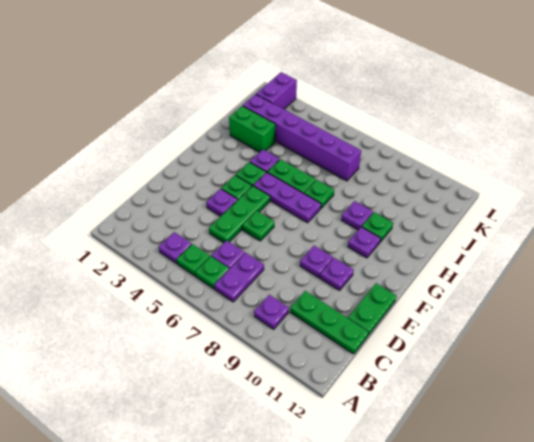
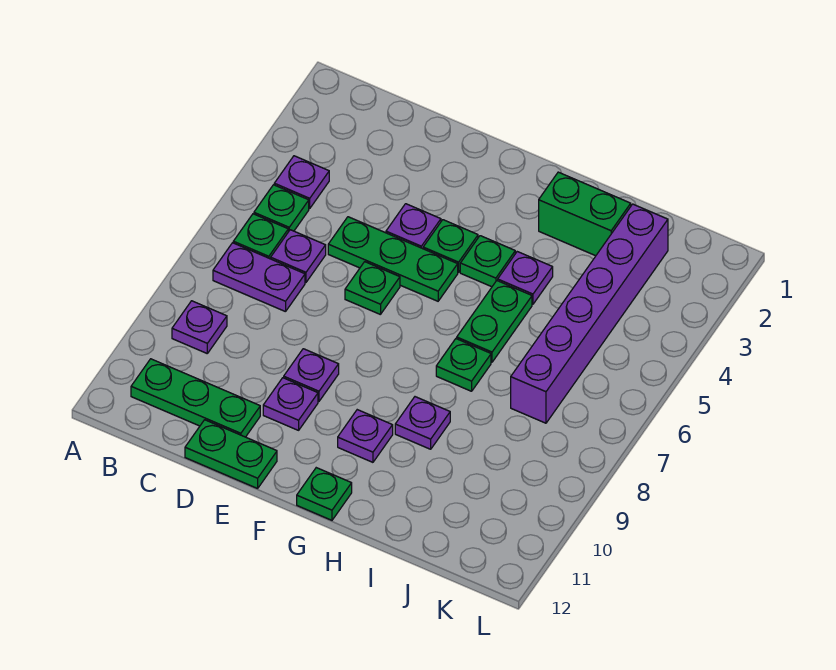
green plate C10:C12 level 1 -> green plate B11:D11 level 1
purple plate G5:G7 level 1 -> none
green plate H10 level 1 -> green plate G12 level 1
green brick I2:I3 level 1 -> green brick H2:I2 level 1
purple brick K2:L2 level 1 -> none

